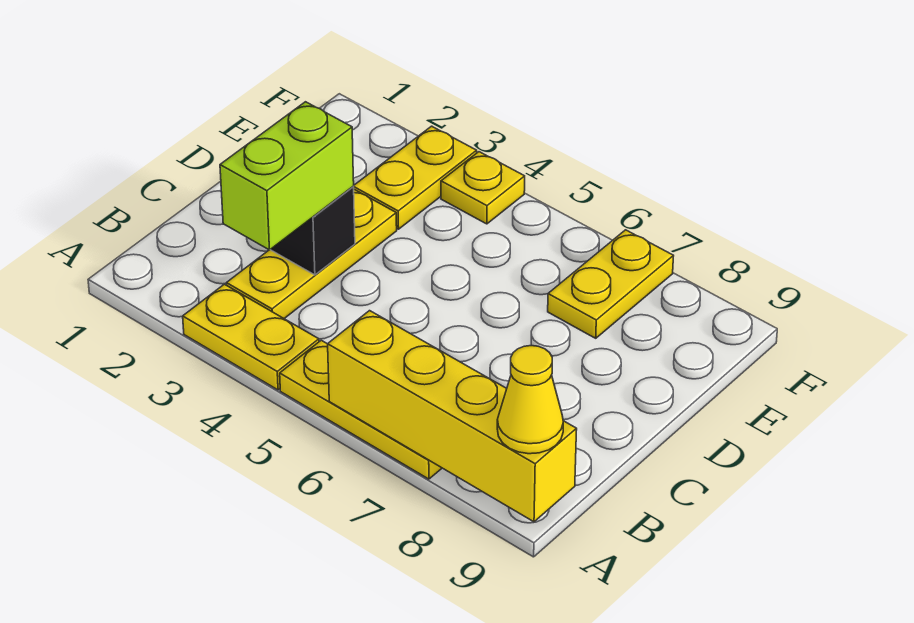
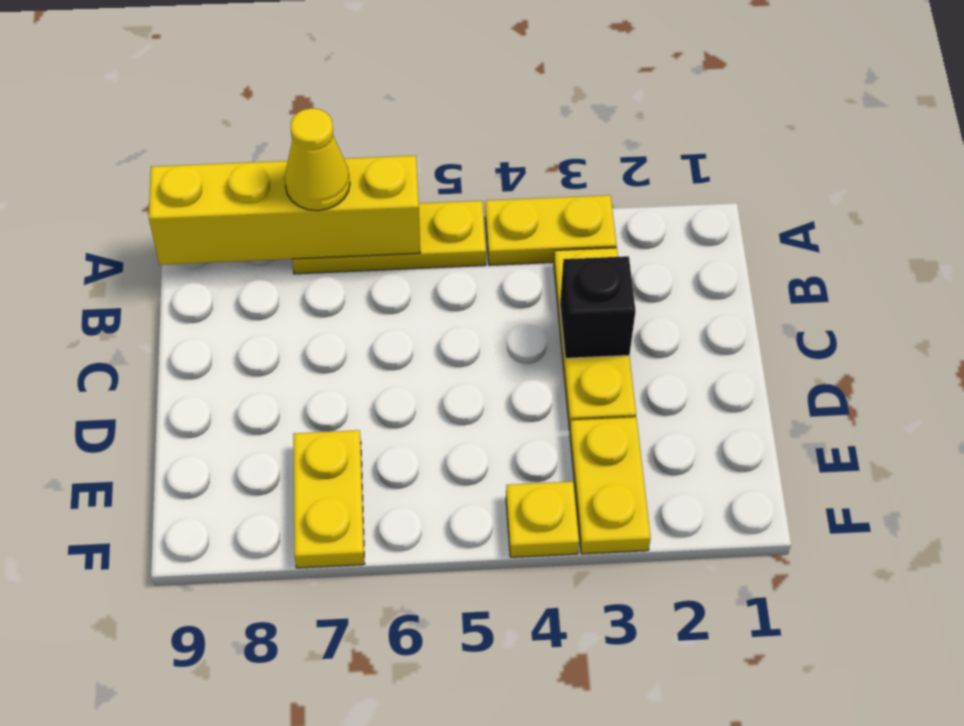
yellow cone A9 level 3 -> yellow cone A7 level 3
lime brick B3:C3 level 3 -> none

